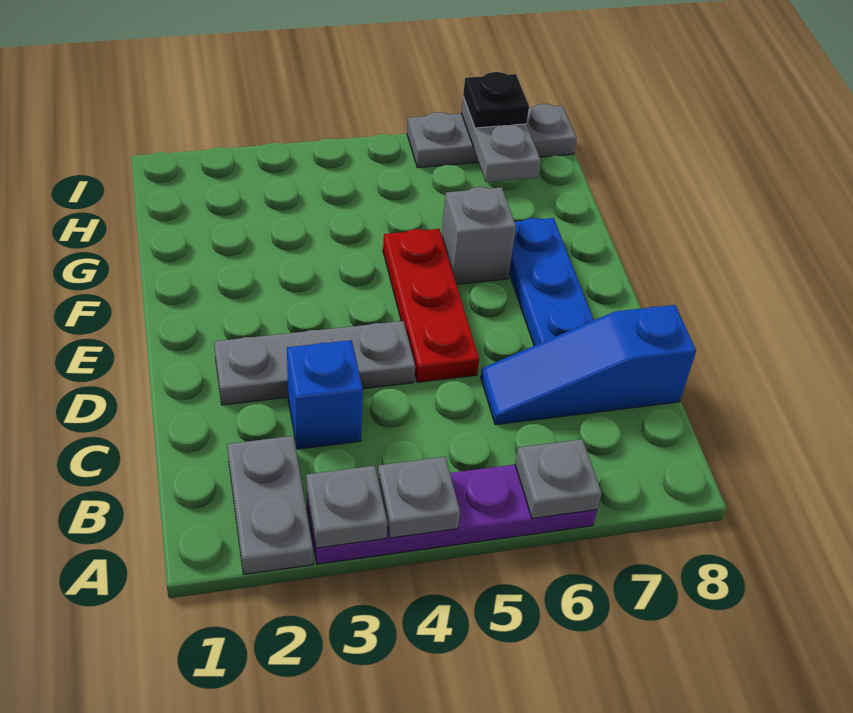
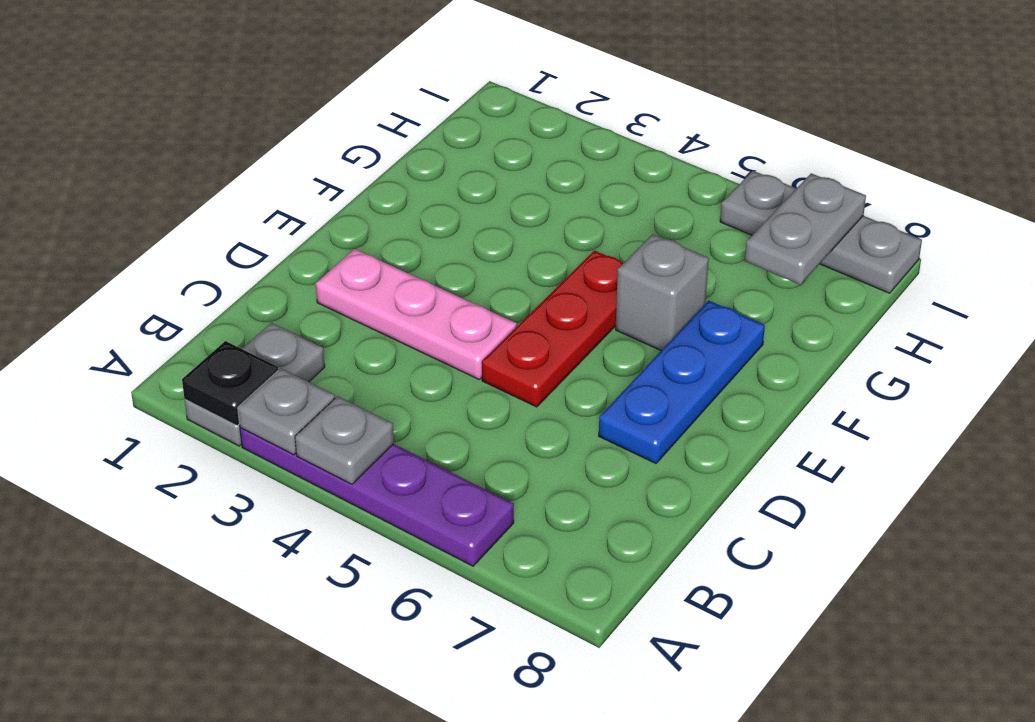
grey plate A6 level 2 -> none
blue brick C3 level 1 -> none
blue slope C6:C8 level 1 top 8 -> none
grey plate D2:D4 level 1 -> pink plate D2:D4 level 1
black plate I7 level 3 -> black plate A2 level 2

